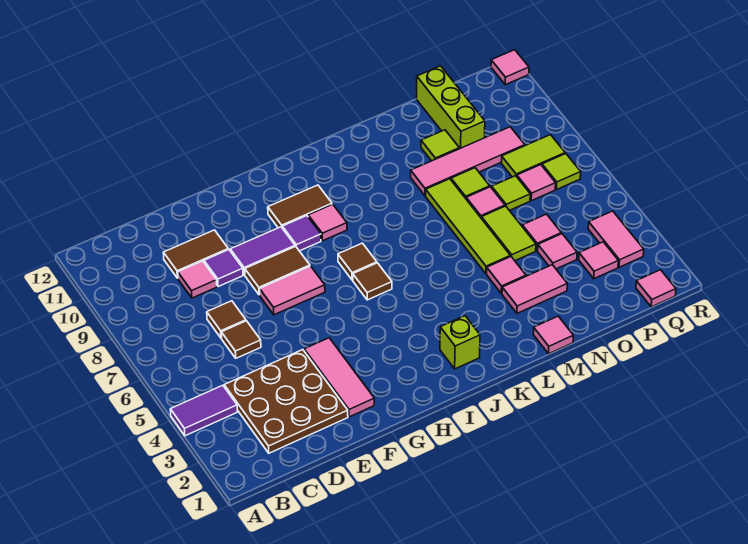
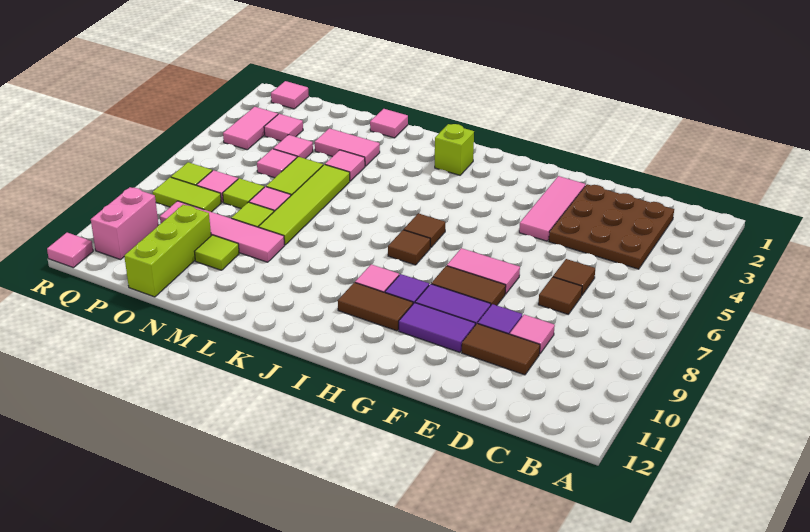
purple tile A4:B4 level 1 -> purple tile F10:G10 level 1
none -> pink brick Q10:Q11 level 1

